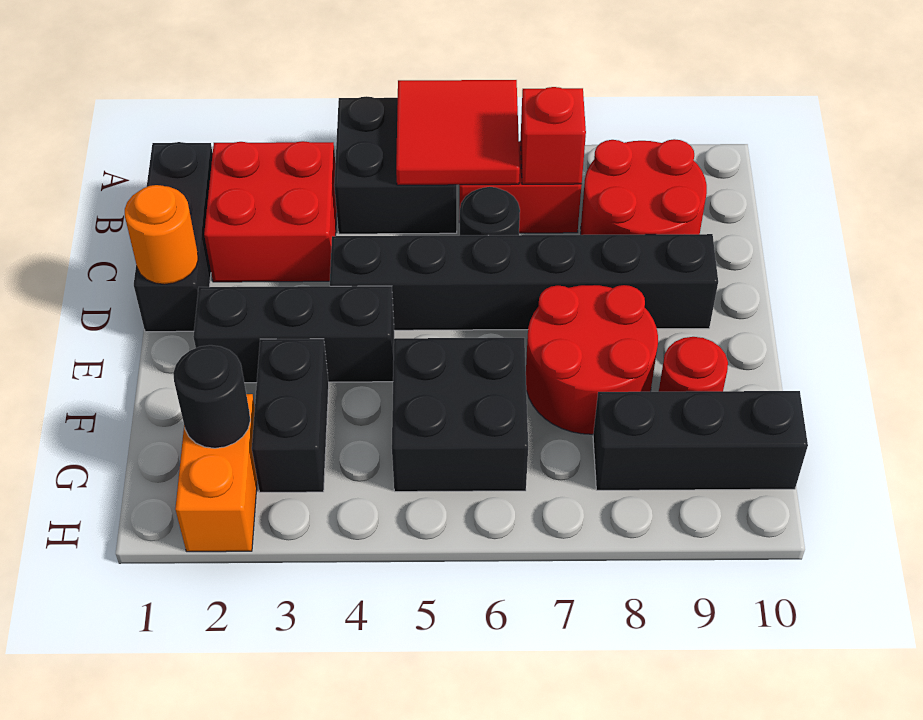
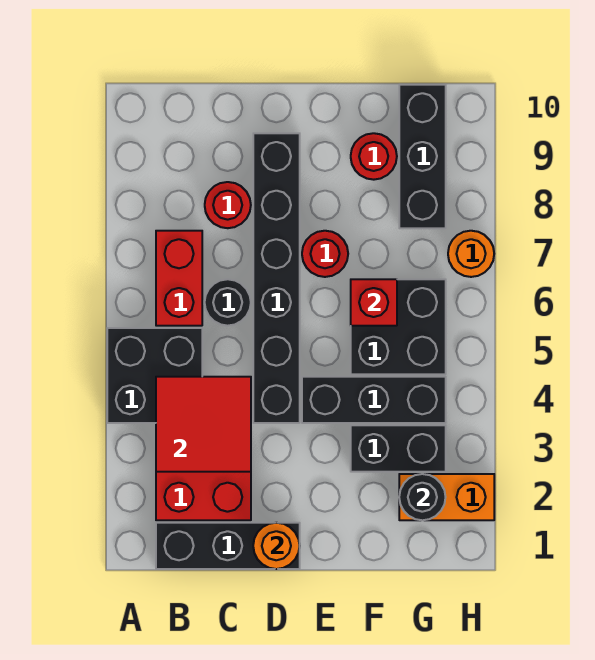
red tile A5:B6 level 2 -> red tile B3:C4 level 2
red brick B7 level 2 -> red brick F6 level 2
red round brick B8:C9 level 1 -> red round brick C8 level 1
black brick E2:E4 level 1 -> black brick E4:G4 level 1
red round brick E7:F8 level 1 -> red round brick E7 level 1
none -> orange round brick H7 level 1

